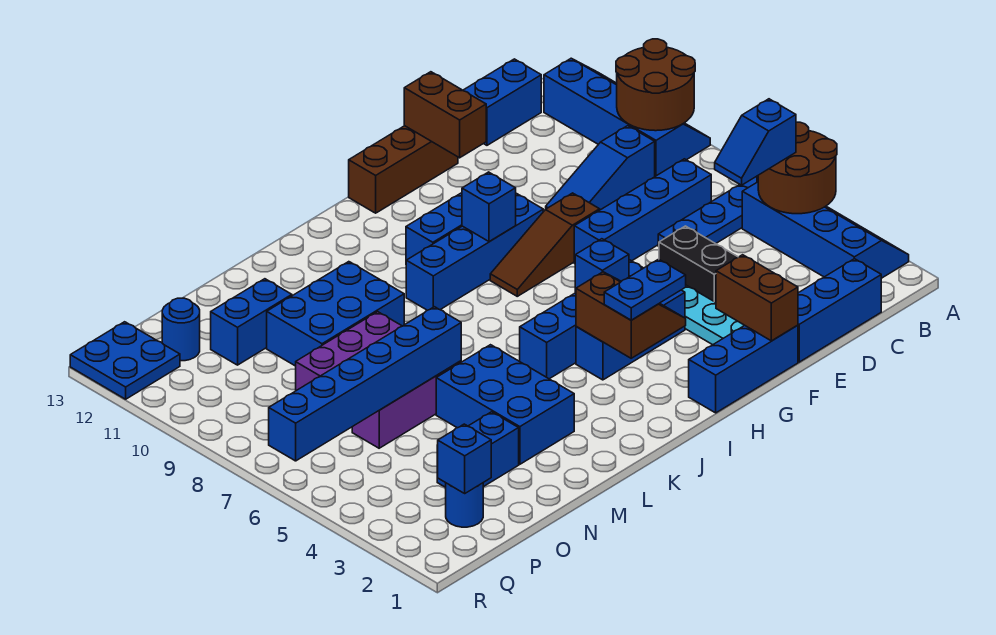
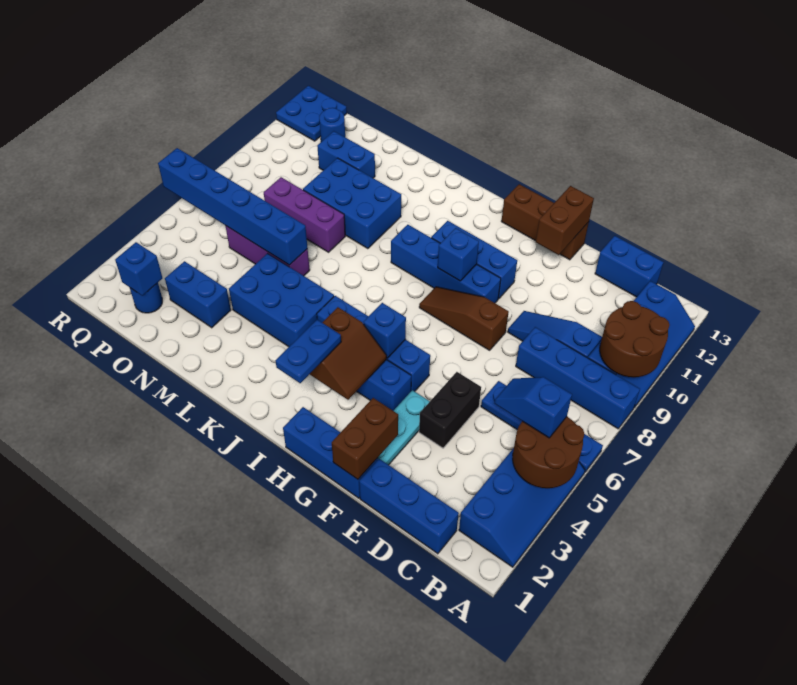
blue brick C7:F7 level 1 -> blue brick A8:D8 level 1
blue plate H3:I3 level 3 -> blue plate I2:I3 level 3
blue brick L3:M5 level 1 -> blue brick K4:M5 level 1

